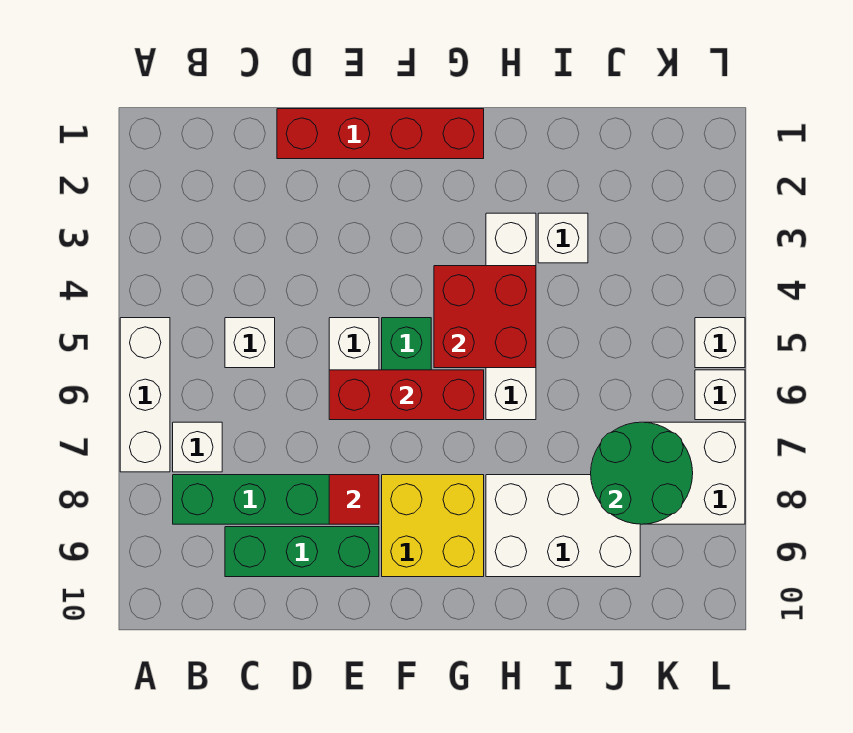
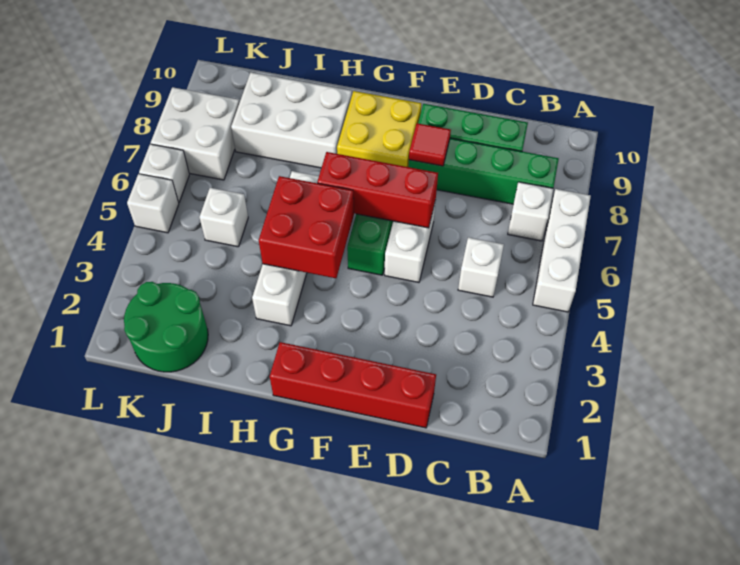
white brick I3 level 1 -> white brick J5 level 1
green round brick J7:K8 level 2 -> green round brick J1:K2 level 1

